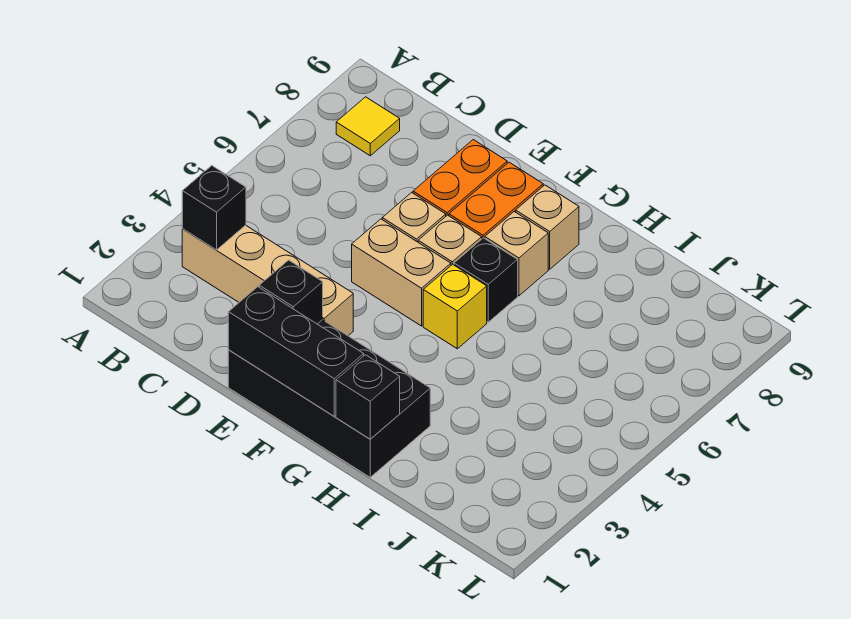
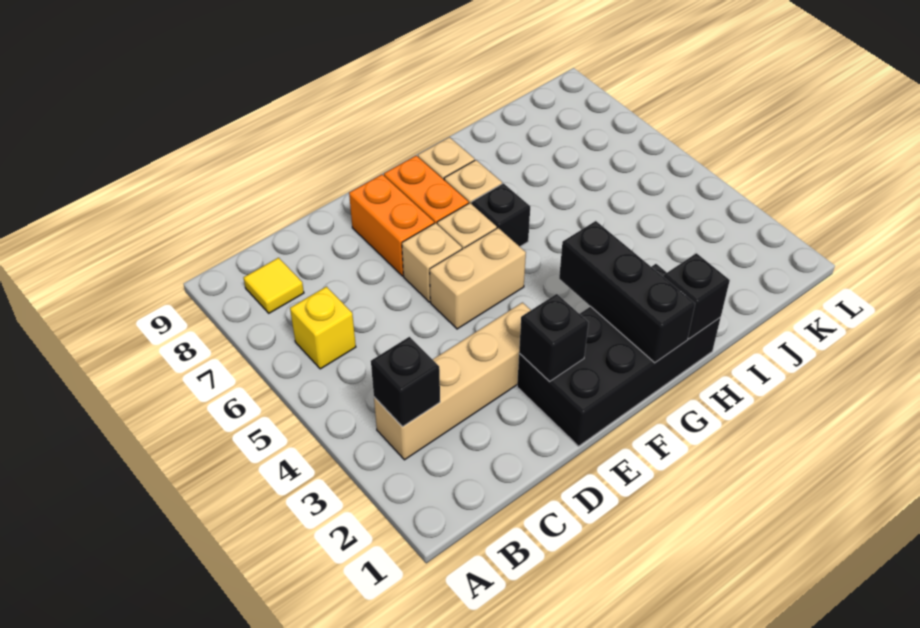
black brick E1:G1 level 2 -> black brick G1:G3 level 2
yellow brick G5 level 1 -> yellow brick B6 level 1

